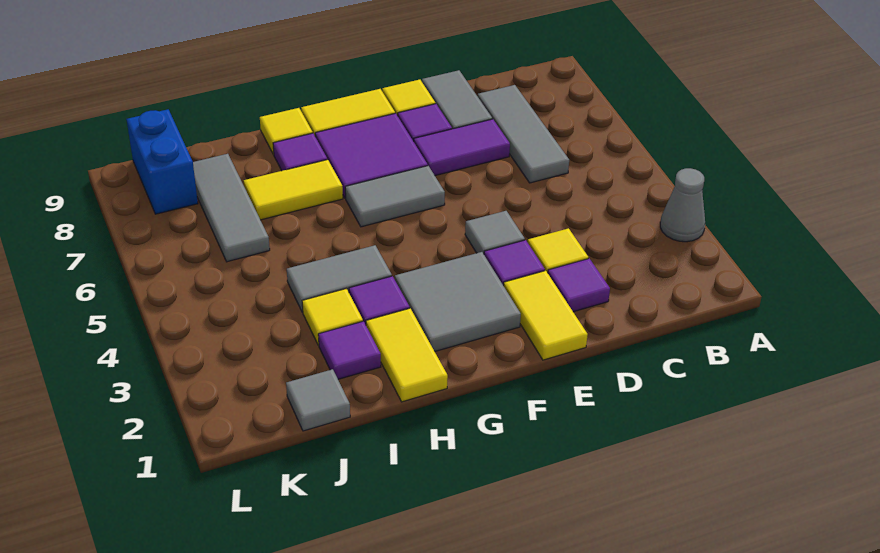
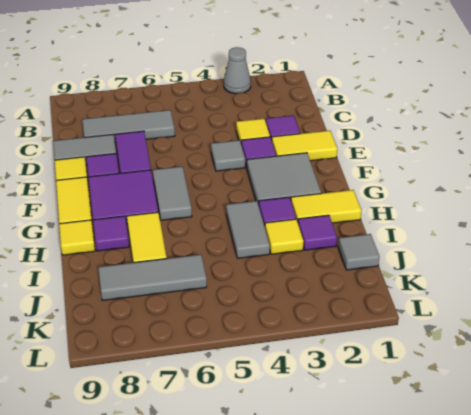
blue brick K8:K9 level 1 -> none

